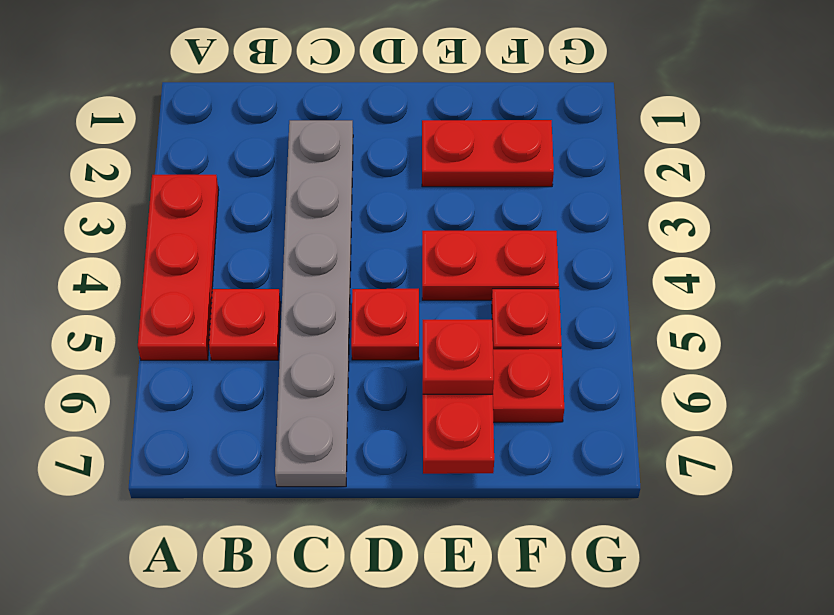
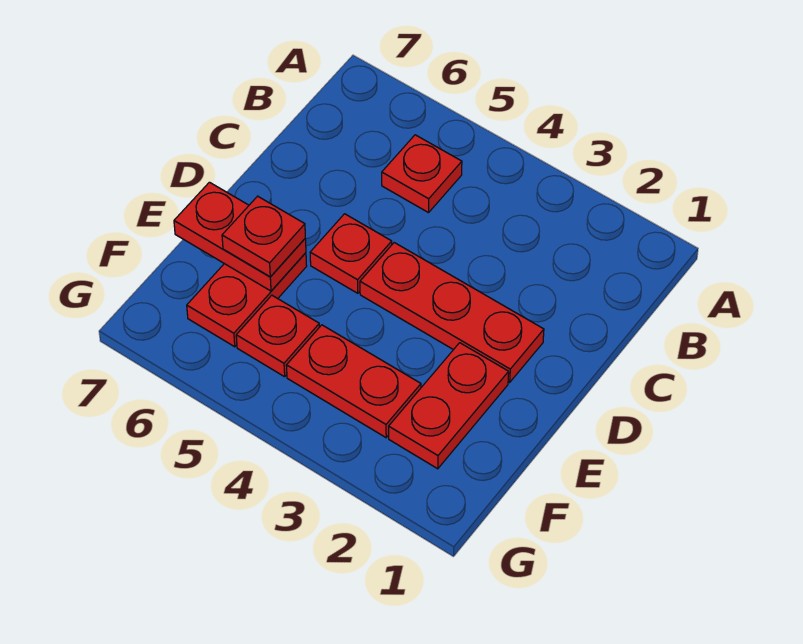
red plate A3:A5 level 1 -> red plate D2:D4 level 1
grey plate C2:C7 level 1 -> none
red plate E4:F4 level 1 -> red plate F3:F4 level 1

